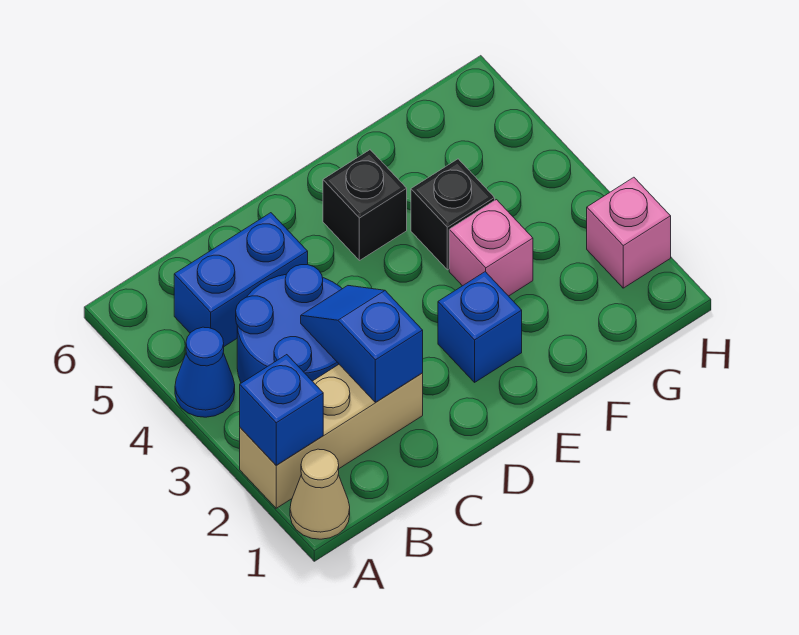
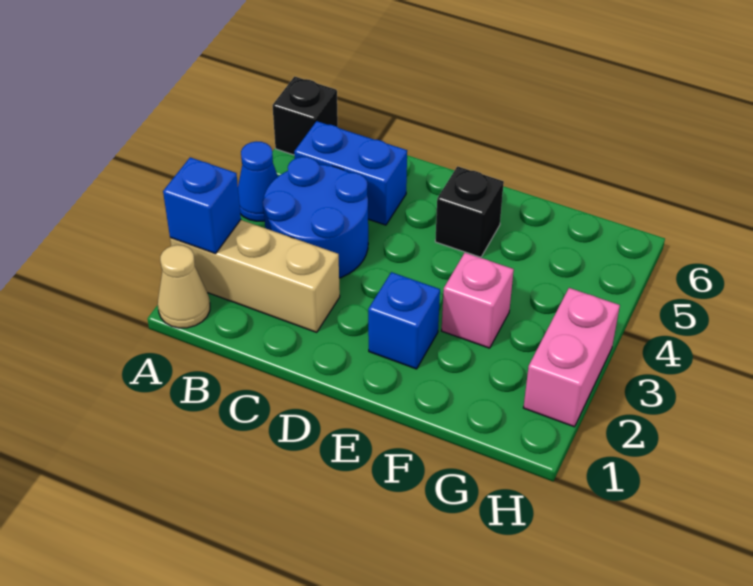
blue slope C2:C3 level 2 top 2 -> none
black brick F4 level 1 -> black brick A6 level 1
pink brick H2 level 1 -> pink brick H2:H3 level 1

